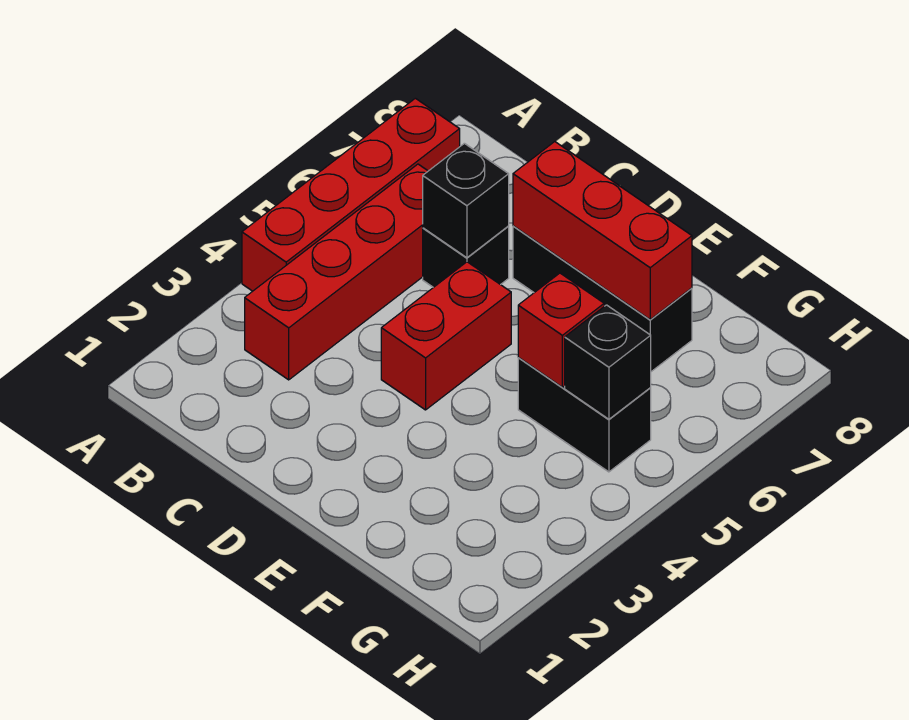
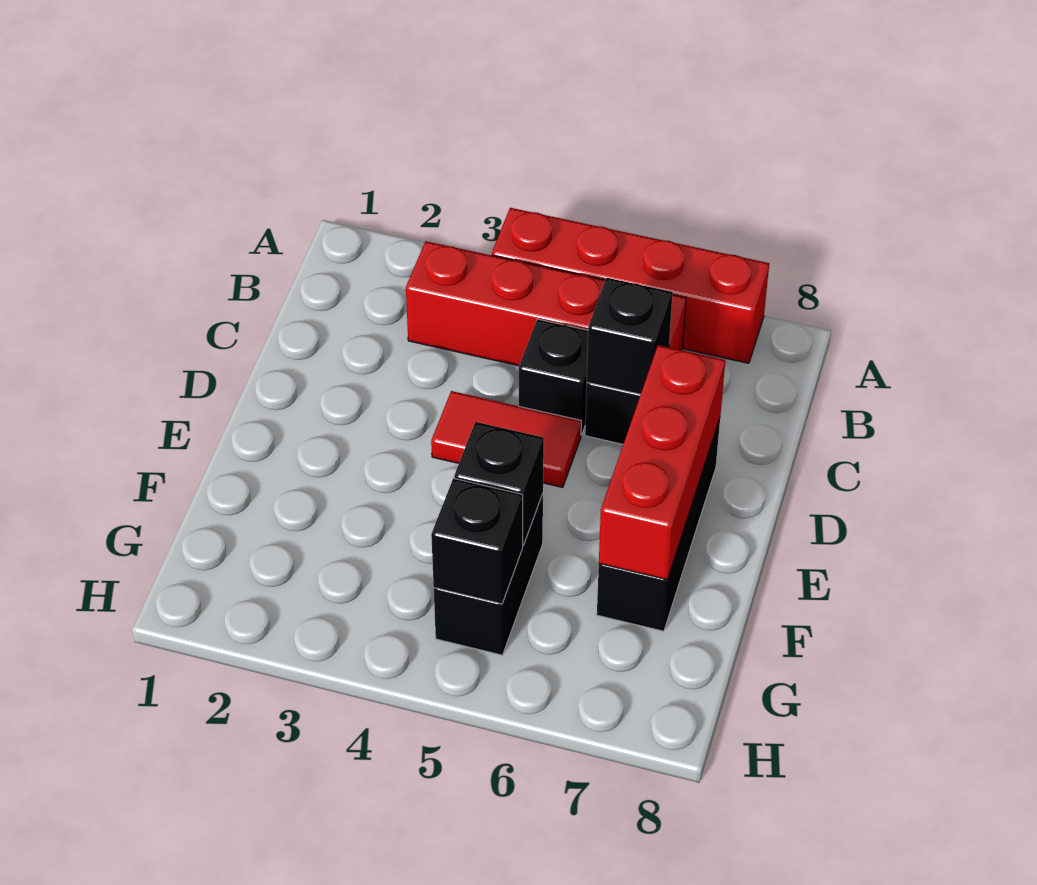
none -> black brick C5 level 1
red brick D4:D5 level 1 -> red tile D4:D5 level 1
red brick F5 level 2 -> black brick F5 level 2

